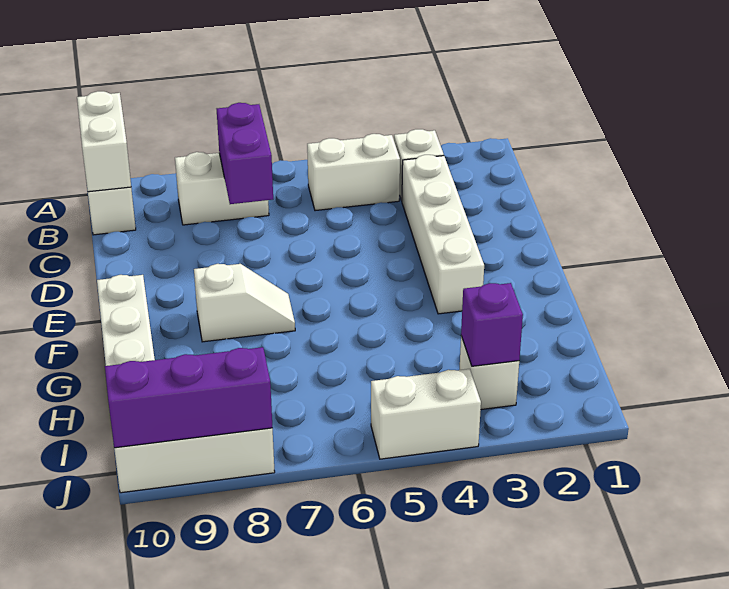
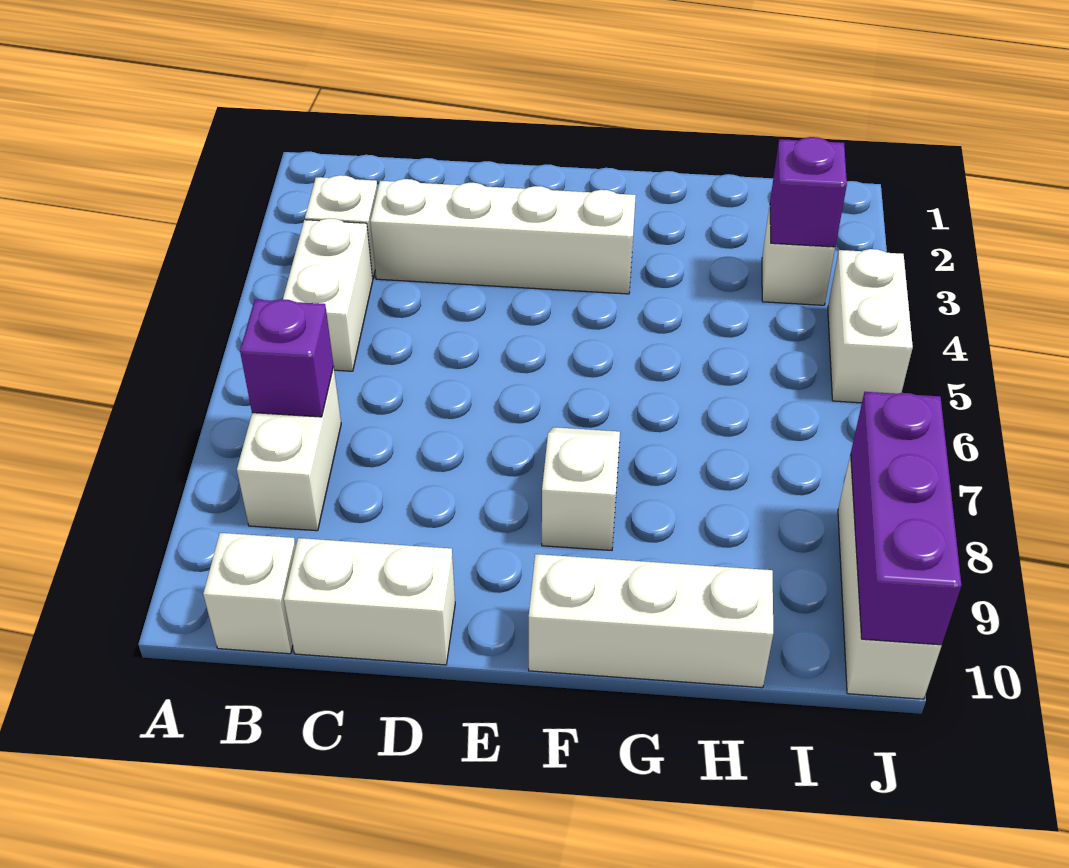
white brick A10:B10 level 2 -> white brick C10:D10 level 1
purple brick B7:C7 level 2 -> purple brick B7 level 2

